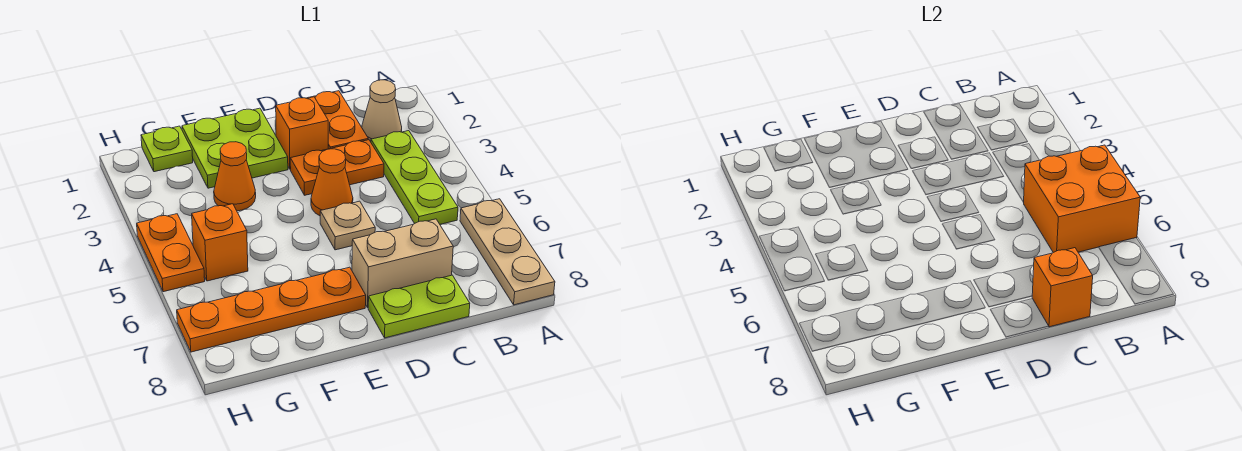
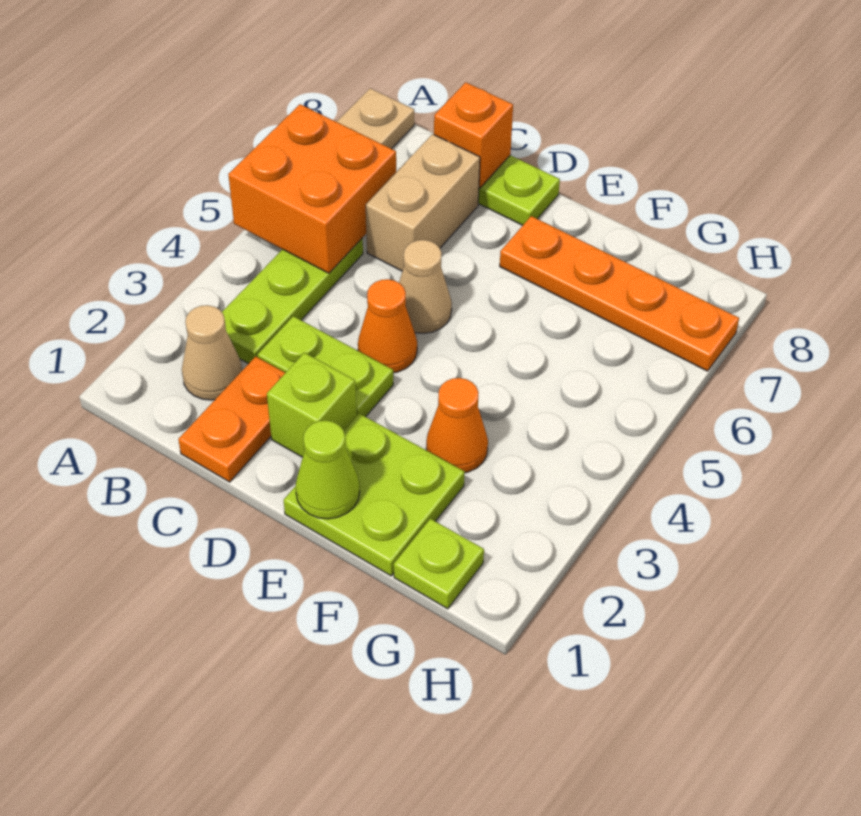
orange plate C3:D3 level 1 -> lime plate C3:D3 level 1
tan brick C7:D7 level 1 -> tan brick C6:C7 level 1
orange brick D2 level 1 -> lime brick D2 level 1
tan plate D5 level 1 -> tan cone D5 level 1
none -> lime cone E1 level 2
orange brick G5 level 1 -> none
orange plate H4:H5 level 1 -> none

